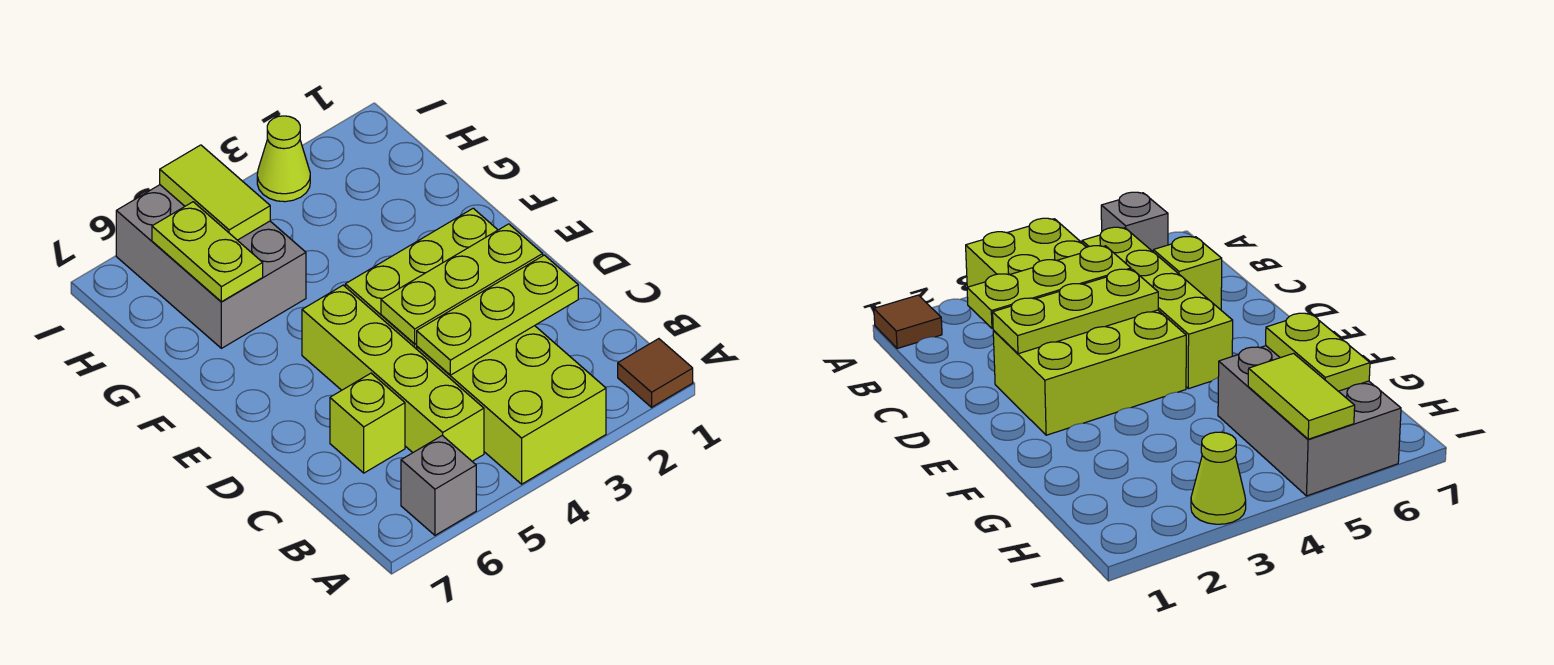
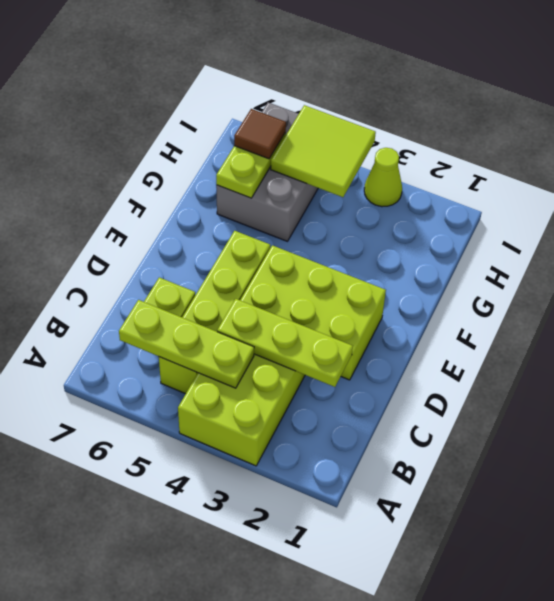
brown tile A1 level 1 -> brown tile H6 level 3
grey brick A6 level 1 -> none
lime plate D2:D4 level 2 -> lime plate B4:B6 level 2
lime tile H5:I5 level 2 -> lime tile H4:I5 level 2

